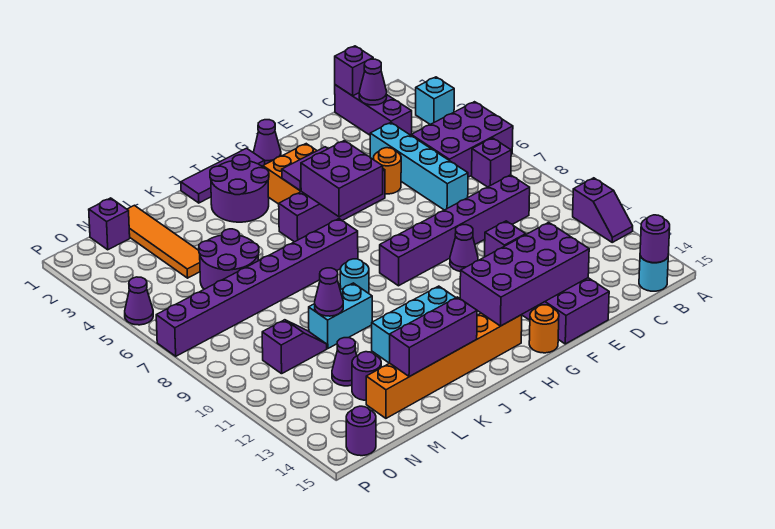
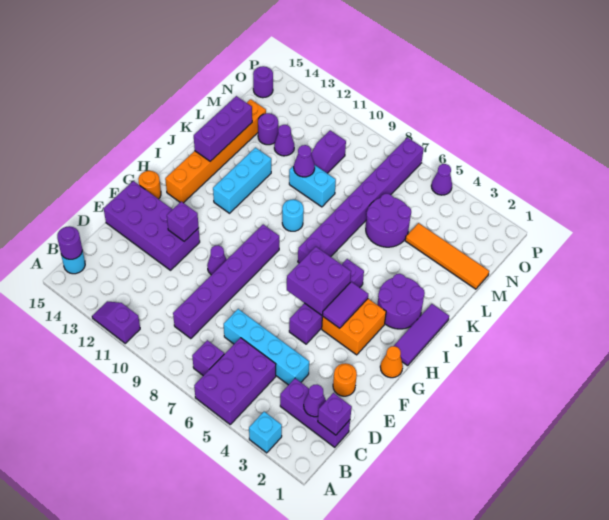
orange round brick E5 level 1 -> orange round brick E2 level 1
purple brick E13:H14 level 2 -> none
purple cone G1 level 1 -> orange cone G1 level 1
cyan brick K10:L10 level 1 -> cyan brick L9:L10 level 1
purple brick N1 level 1 -> none

